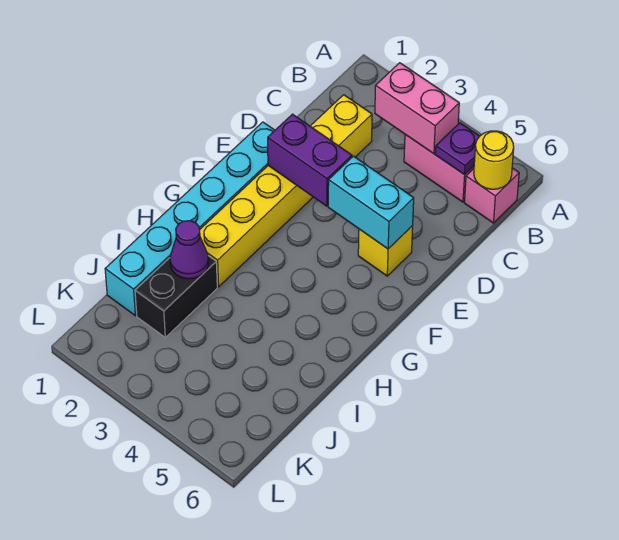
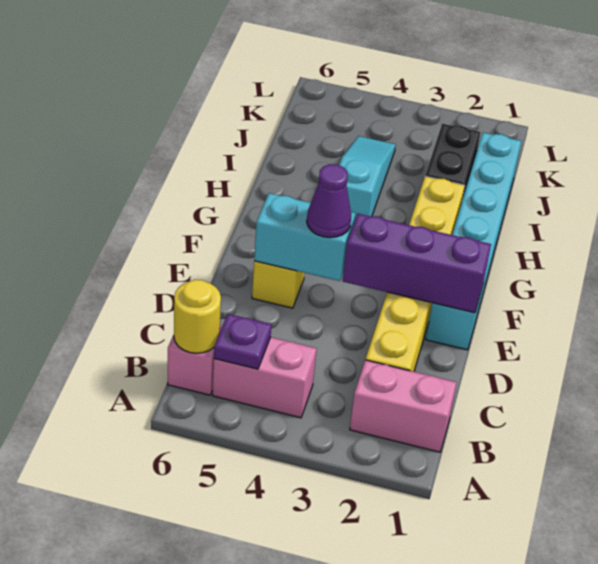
pink brick B3:B4 level 2 -> pink brick B1:B2 level 1
purple brick E2:E3 level 2 -> purple brick E1:E3 level 2
none -> cyan slope H4:J4 level 1 top H
purple cone I2 level 2 -> purple cone E4 level 3

